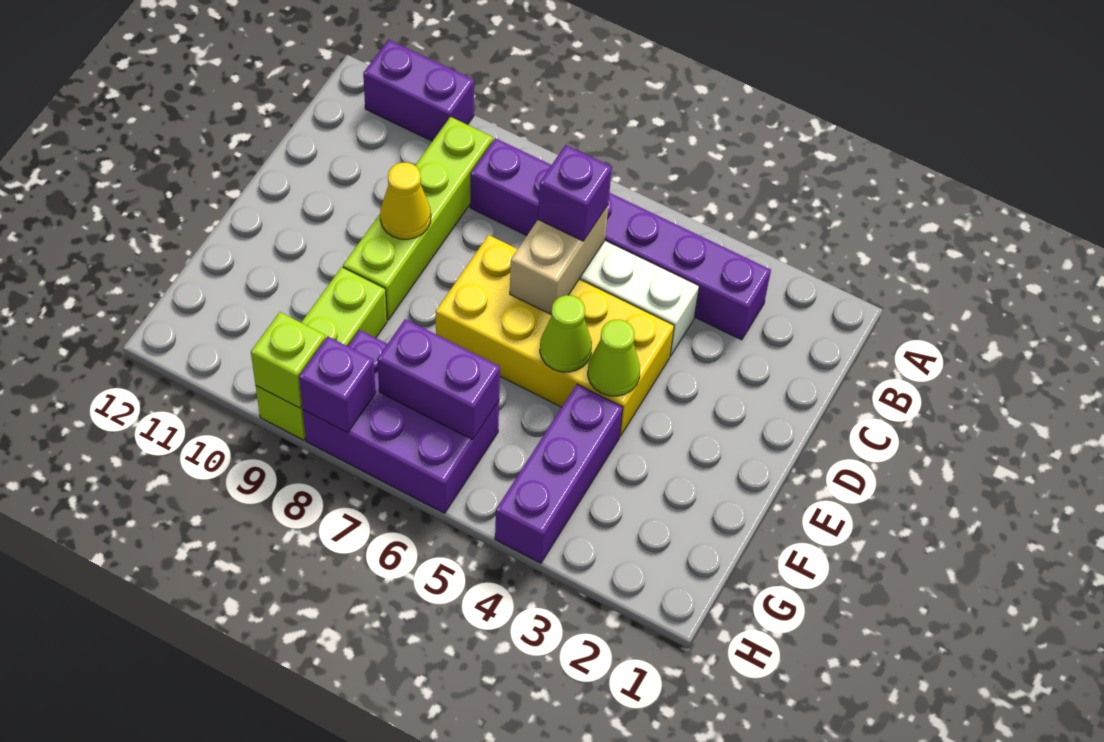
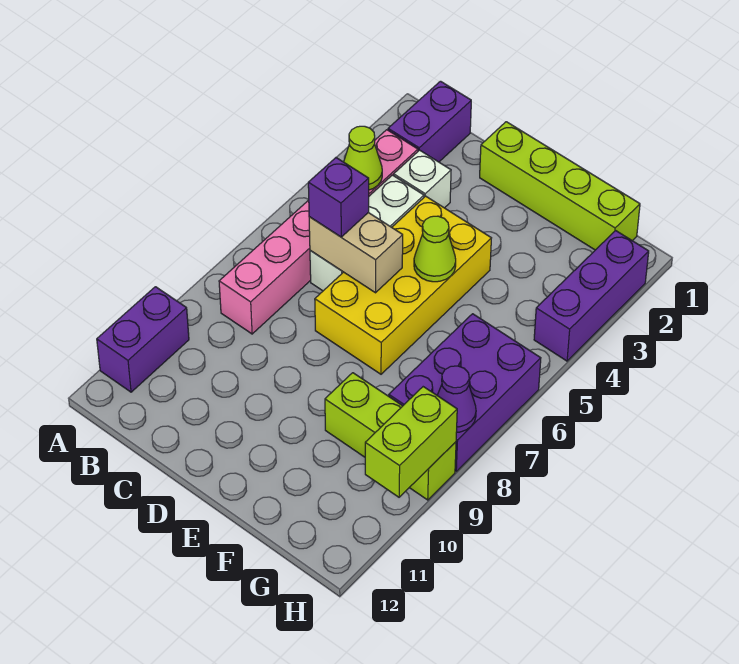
purple brick B3:B8 level 1 -> pink brick B3:B8 level 1
lime brick B9:E9 level 1 -> lime brick D1:G1 level 1
none -> white brick C3 level 1
yellow cone D9 level 2 -> none
lime cone E4 level 2 -> lime cone B4 level 2
purple brick F4:H4 level 1 -> purple brick H2:H4 level 1
purple brick G6:G7 level 2 -> purple brick B1:B2 level 1
purple brick H8 level 2 -> purple cone H8 level 2
lime brick H9 level 2 -> lime brick H9:H10 level 2

